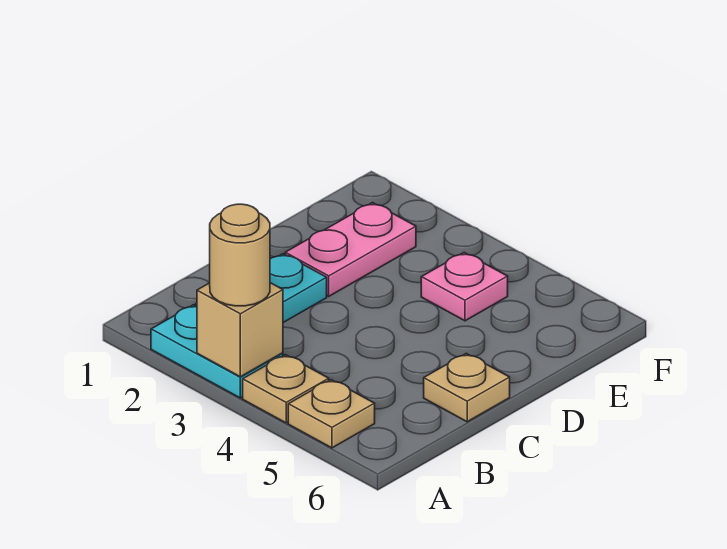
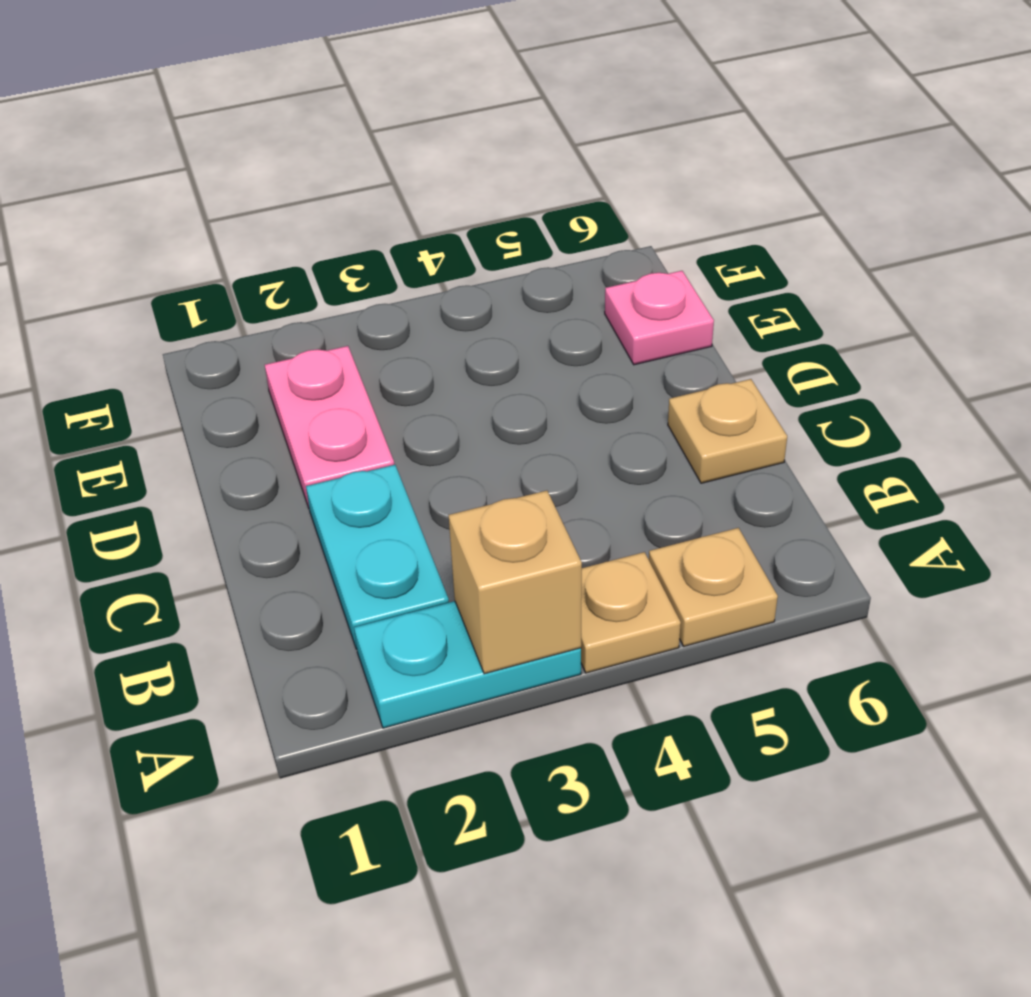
tan round brick A3 level 3 -> none
pink plate E4 level 1 -> pink plate E6 level 1

